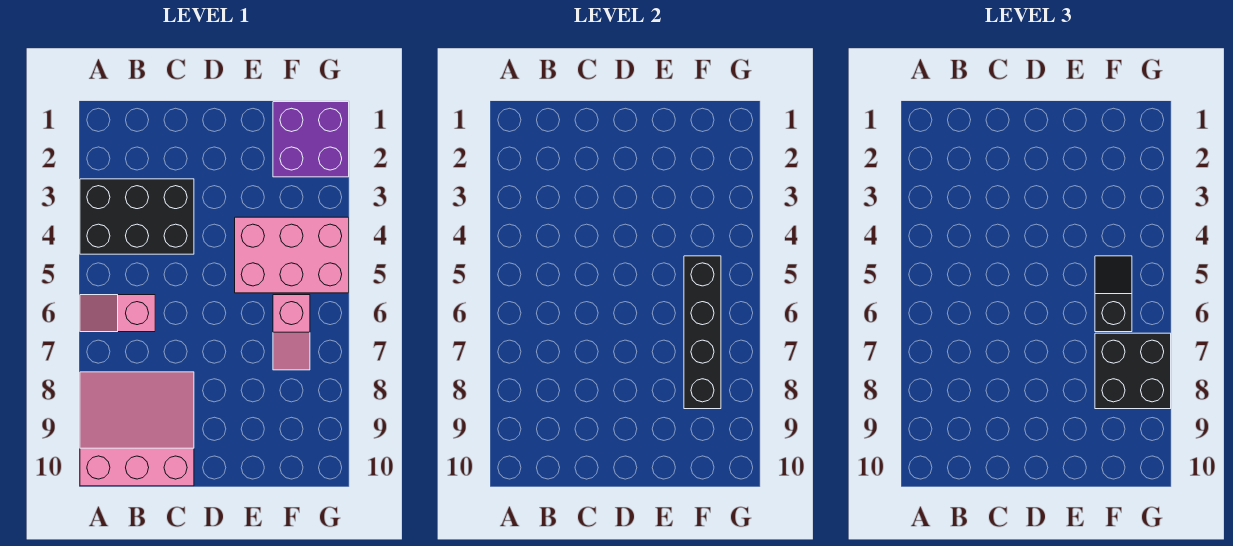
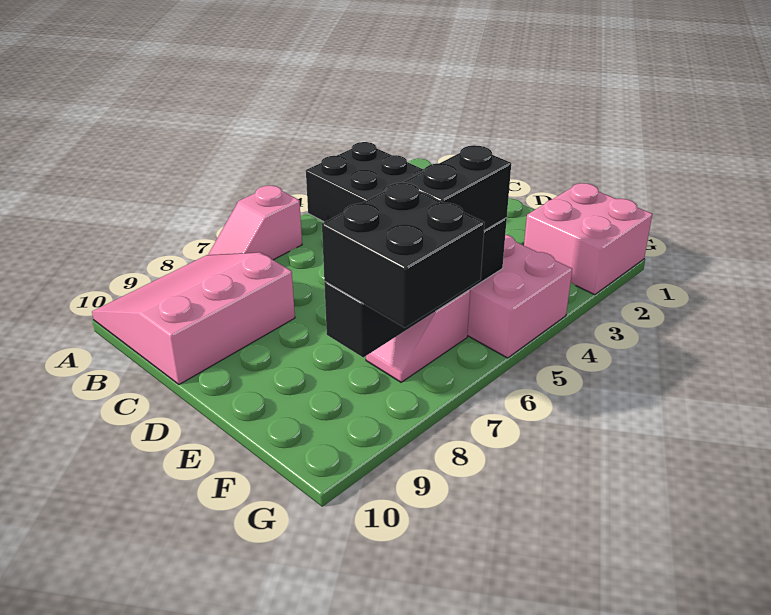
pink slope A6:B6 level 1 top B -> pink slope A6:A7 level 1 top 6
pink slope A8:C10 level 1 top 10 -> pink slope A8:C10 level 1 top C
purple brick F1:G2 level 1 -> pink brick F1:G2 level 1
black slope F5:F6 level 3 top 6 -> black brick F5:F6 level 3

